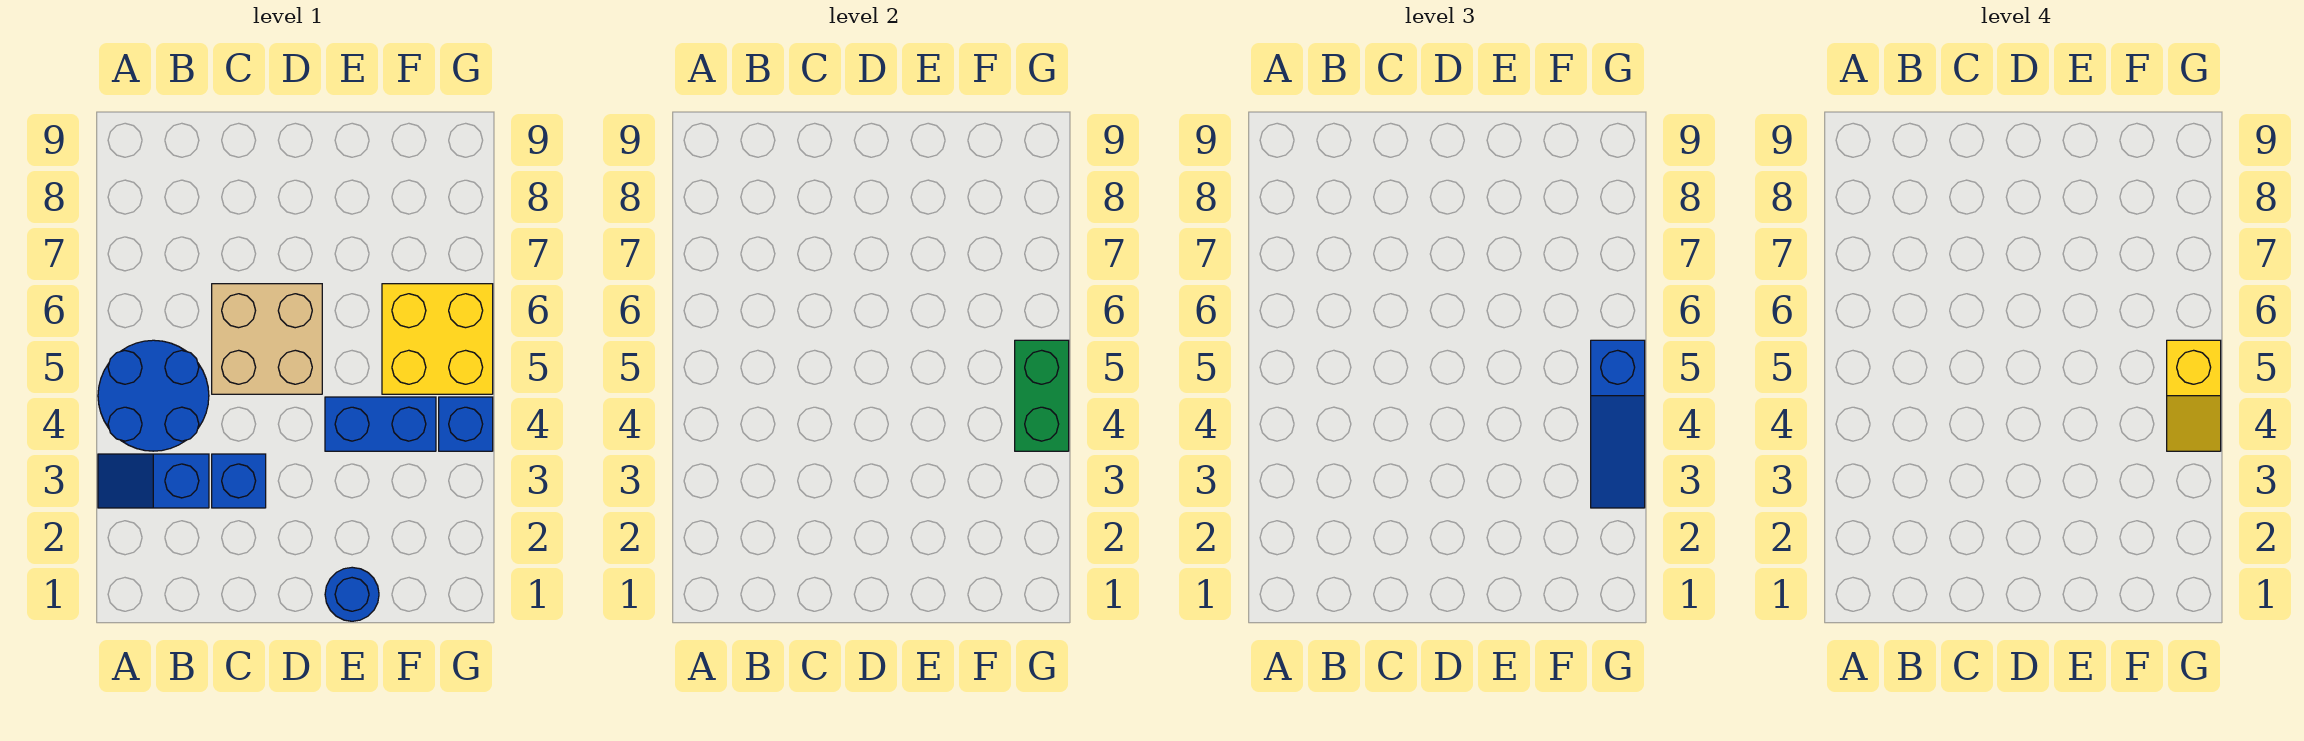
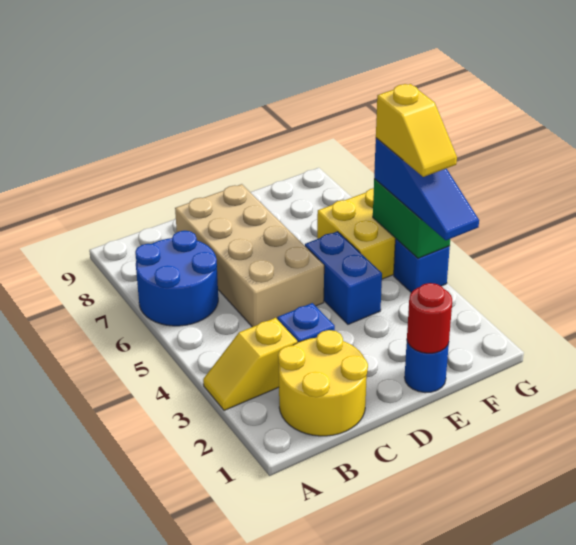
blue slope A3:B3 level 1 top B -> yellow slope A3:B3 level 1 top B
blue round brick A4:B5 level 1 -> blue round brick A6:B7 level 1
none -> yellow round brick B1:C2 level 1
tan brick C5:D6 level 1 -> tan brick C5:D8 level 1
none -> red round brick E1 level 2
blue brick E4:F4 level 1 -> blue brick E4:E5 level 1

